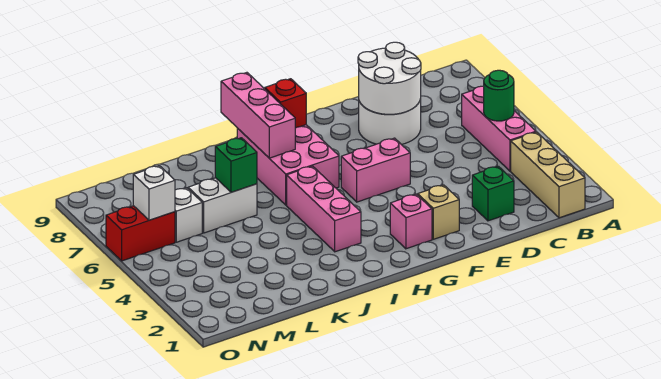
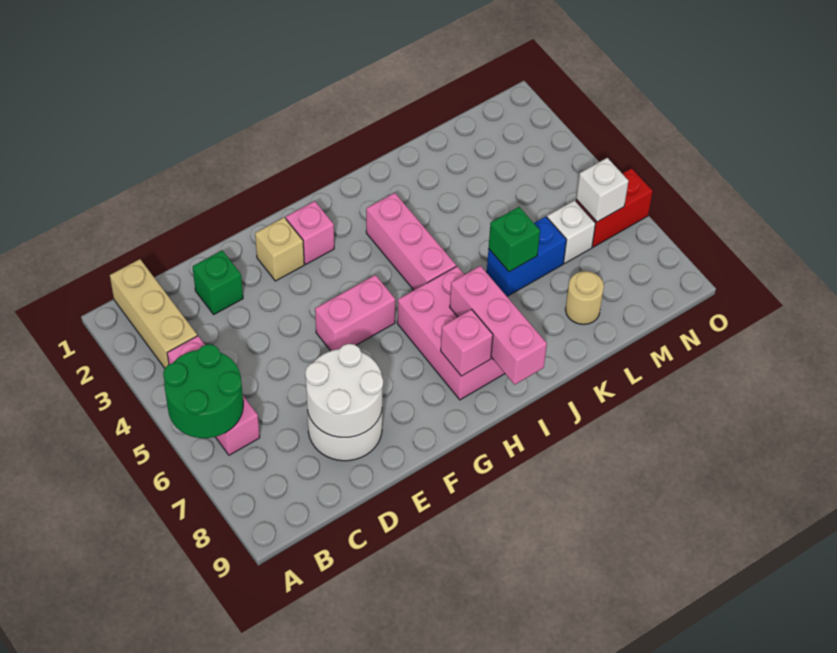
green round brick B5 level 2 -> green round brick A5:B6 level 2
red brick H8 level 2 -> pink brick H8 level 2
white brick K6:L6 level 1 -> blue brick K6:L6 level 1
none -> tan round brick L8 level 1

